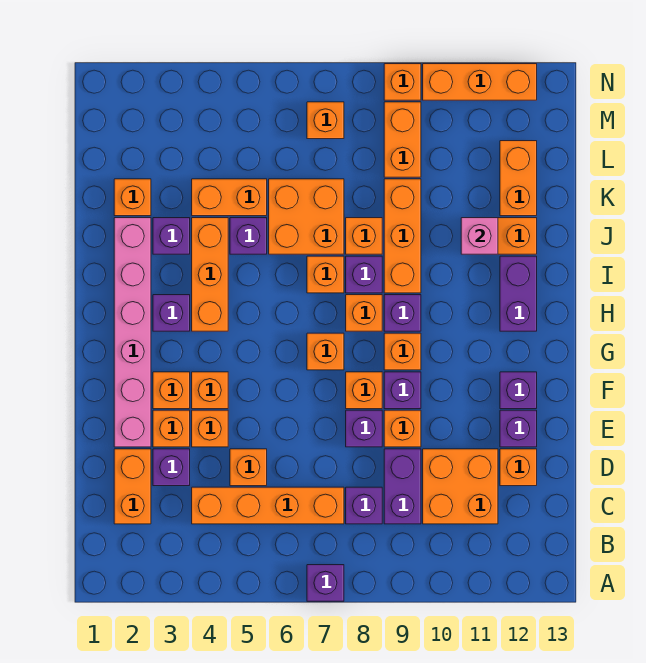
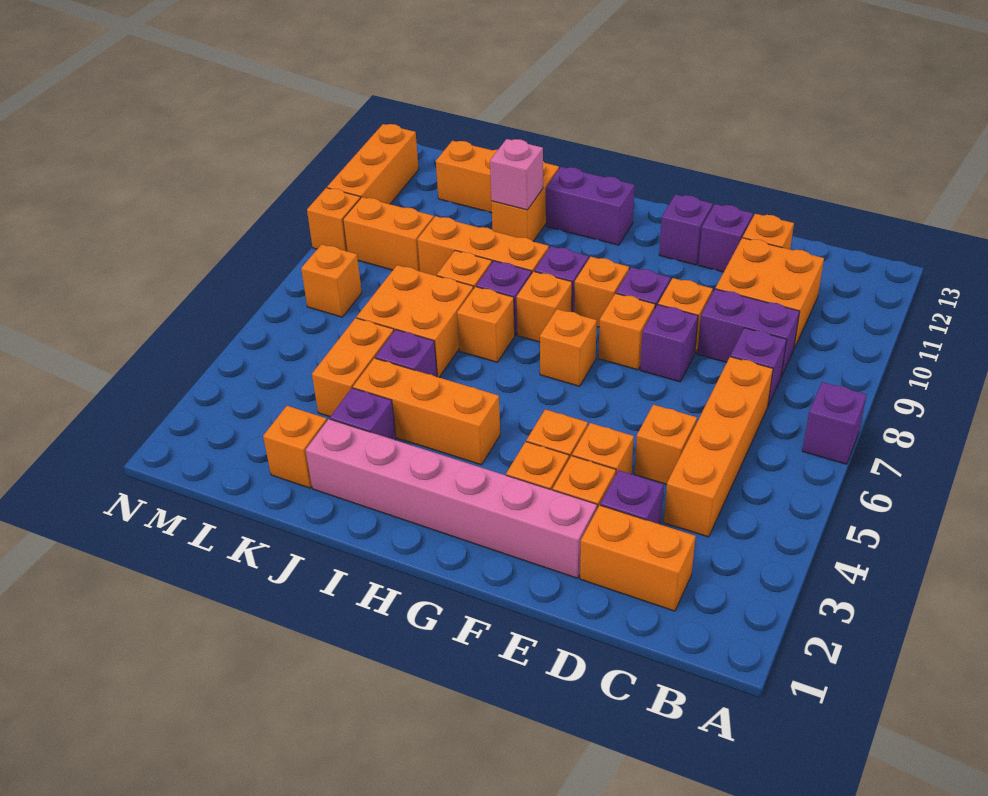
purple brick H3 level 1 -> none

